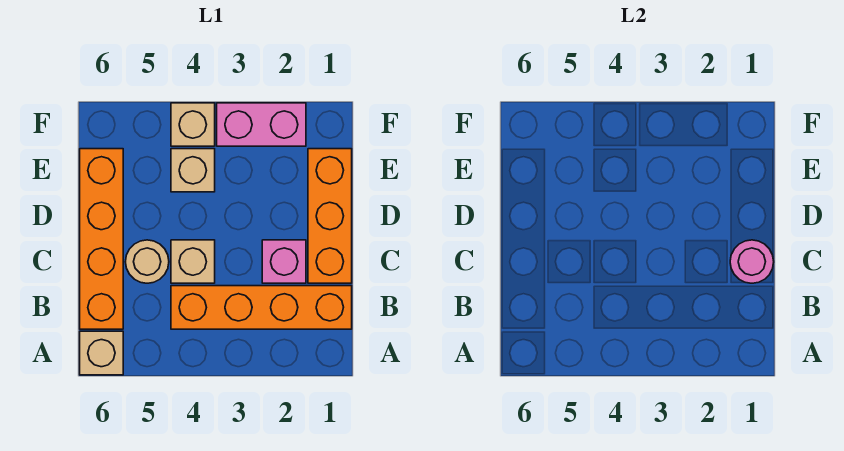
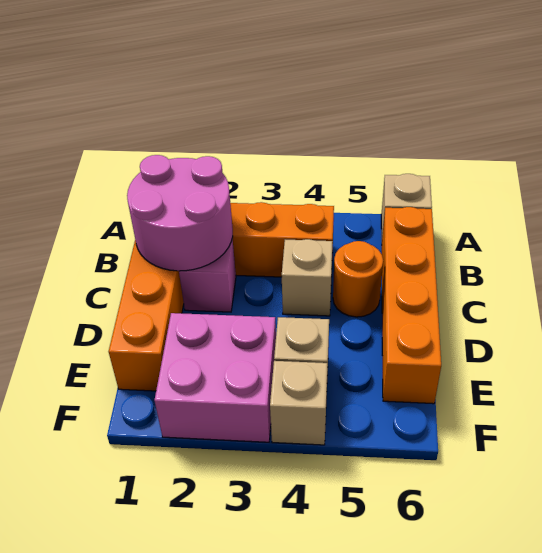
pink round brick C1 level 2 -> pink round brick B1:C2 level 2
tan round brick C5 level 1 -> orange round brick C5 level 1
pink brick F2:F3 level 1 -> pink brick E2:F3 level 1

